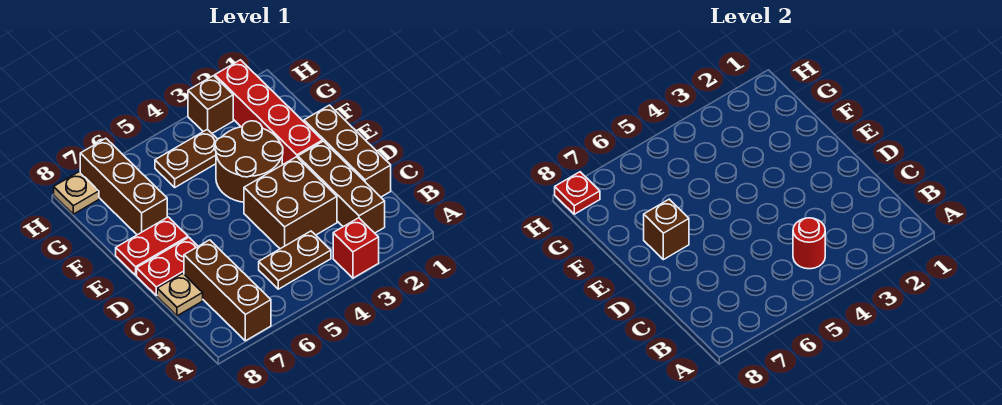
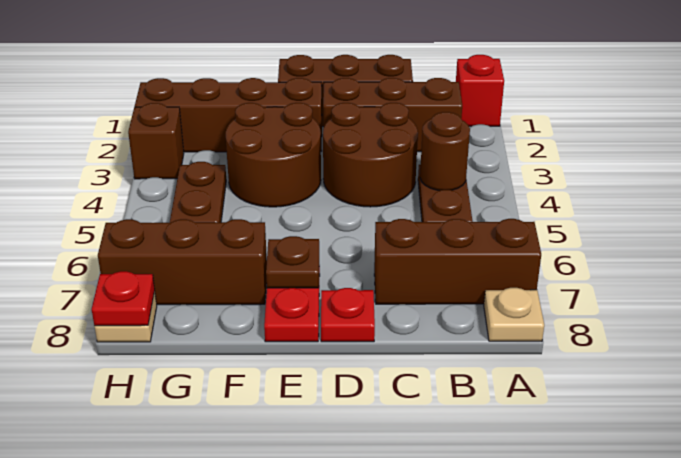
red brick A3 level 1 -> red brick A1 level 1
red round brick B4 level 2 -> brown round brick B4 level 2
brown brick C3:D4 level 1 -> brown round brick C3:D4 level 1
tan plate C8 level 1 -> tan plate A8 level 1
red plate D7:D8 level 1 -> red plate D8 level 1
red brick E2:H2 level 1 -> brown brick E2:H2 level 1
brown brick E7 level 2 -> brown plate E7 level 2

